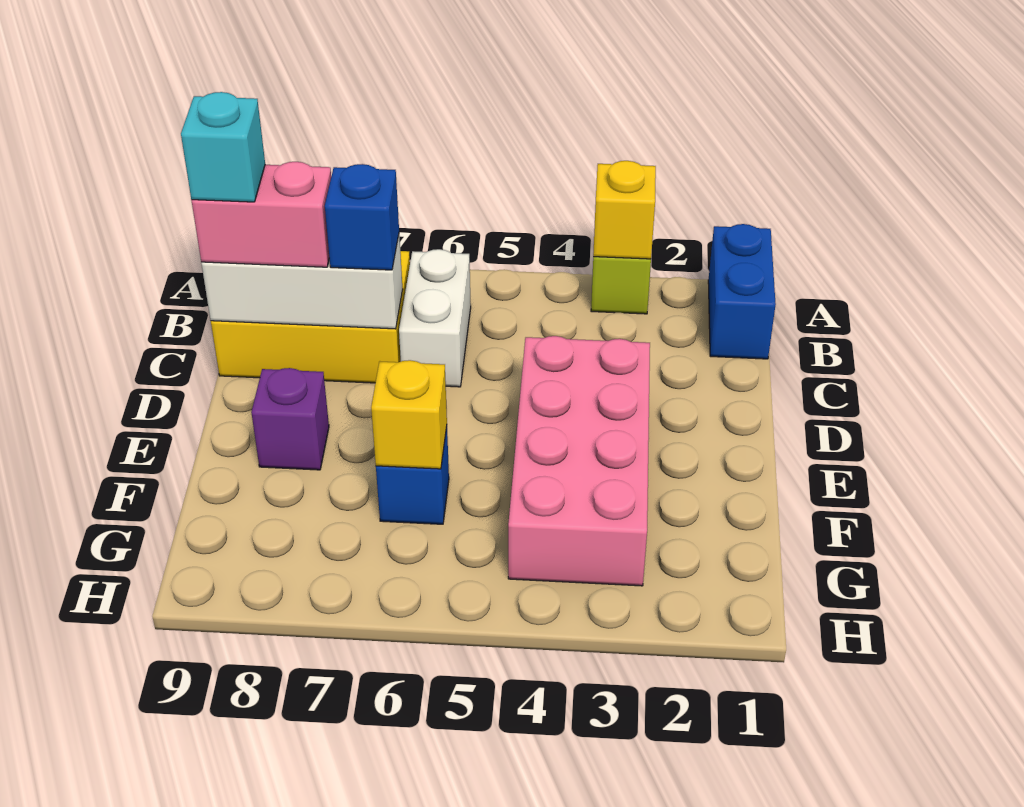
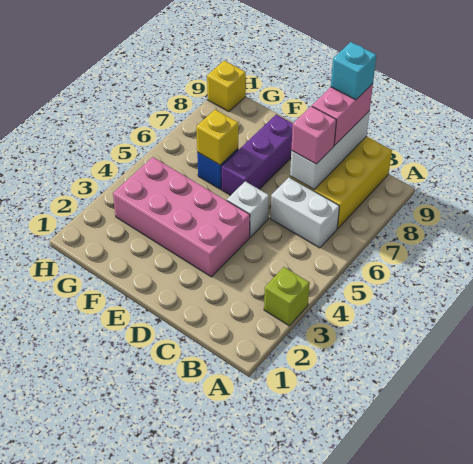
blue brick A1:B1 level 1 -> none
yellow brick A3 level 2 -> yellow brick H9 level 1
blue brick C7 level 3 -> pink brick C7 level 3
none -> white brick D5 level 1
purple brick E8 level 1 -> purple brick E6:E8 level 1

